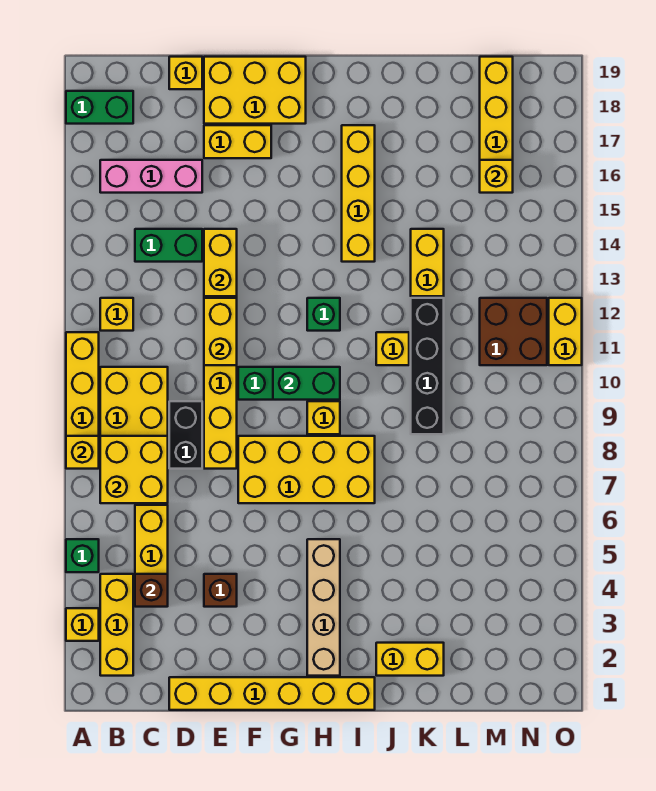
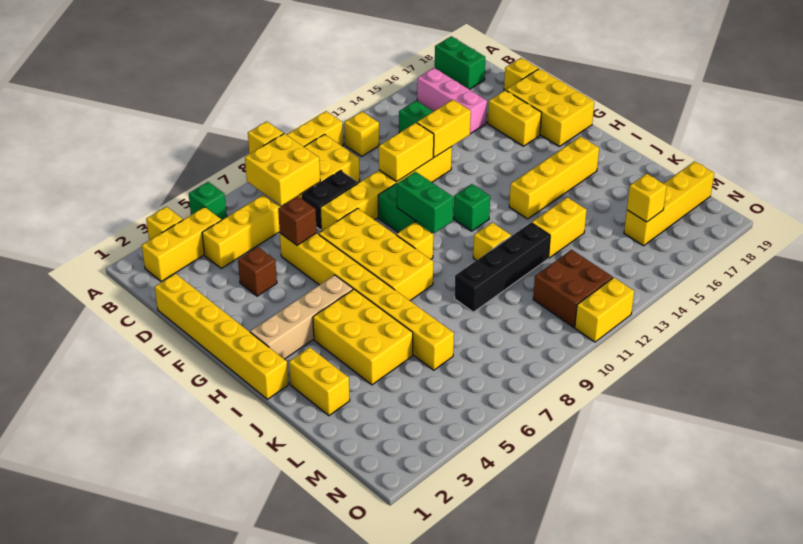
brown brick C4 level 2 -> brown brick E6 level 2
none -> yellow brick E6:L6 level 1
none -> yellow brick I4:K5 level 1

